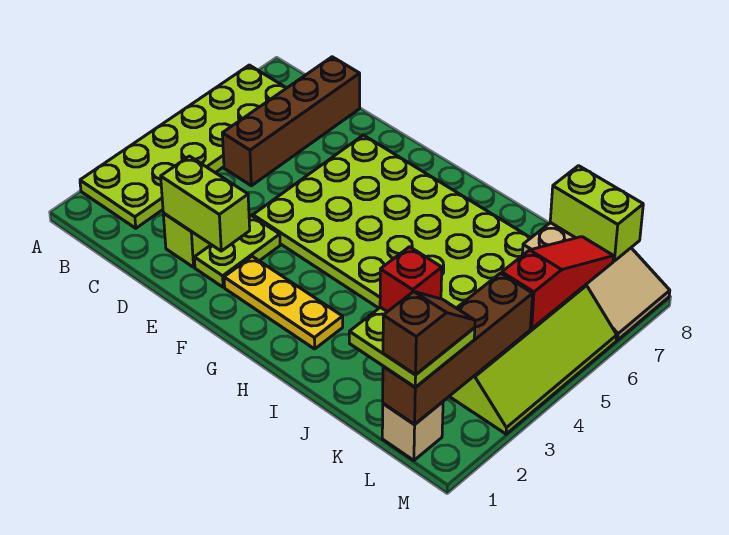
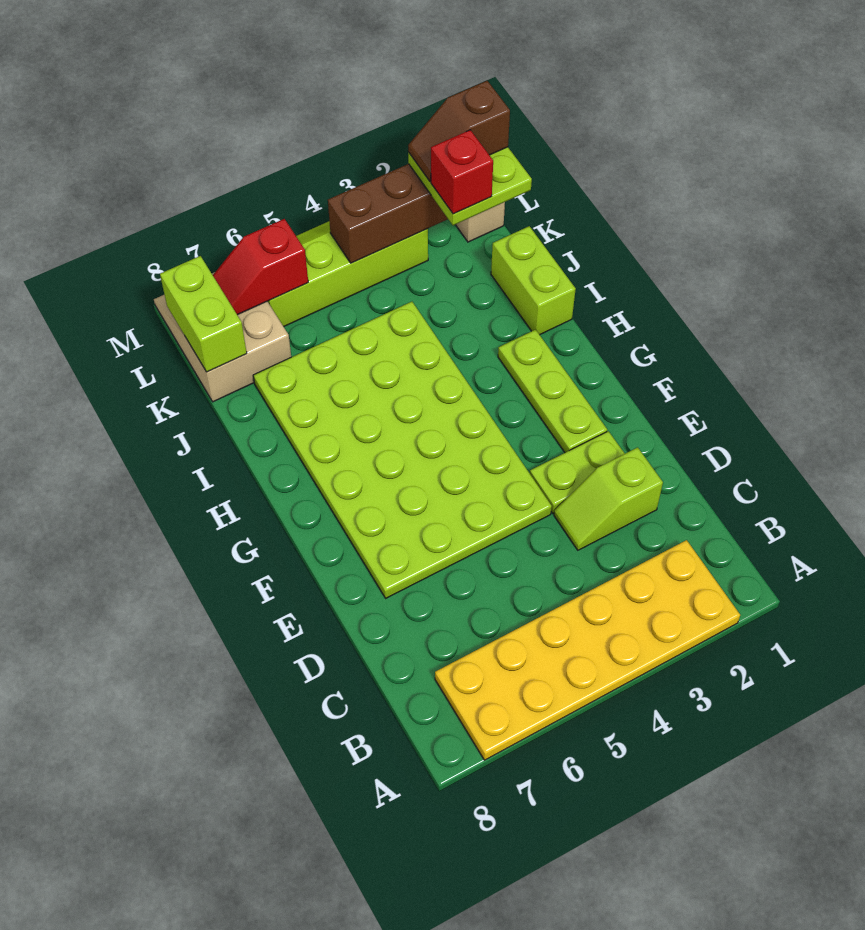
lime plate A2:B7 level 1 -> yellow plate A2:B7 level 1
brown brick C5:C8 level 1 -> none
lime brick D2:E2 level 2 -> lime brick I1:J1 level 1
yellow plate F2:H2 level 1 -> lime plate F2:H2 level 1
red slope L5:L7 level 2 top 5 -> red slope L6:L7 level 2 top 6

